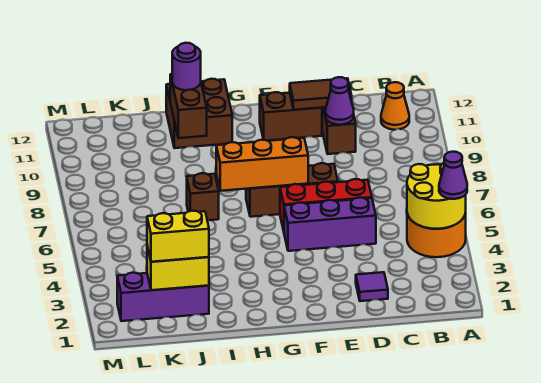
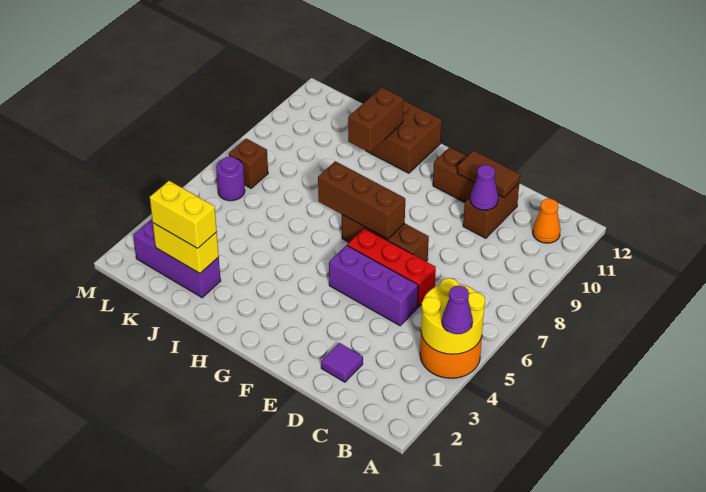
orange brick F7:H7 level 2 -> brown brick F7:H7 level 2
brown brick I7 level 1 -> brown brick L7 level 1
purple round brick I11 level 3 -> purple round brick L6 level 1

